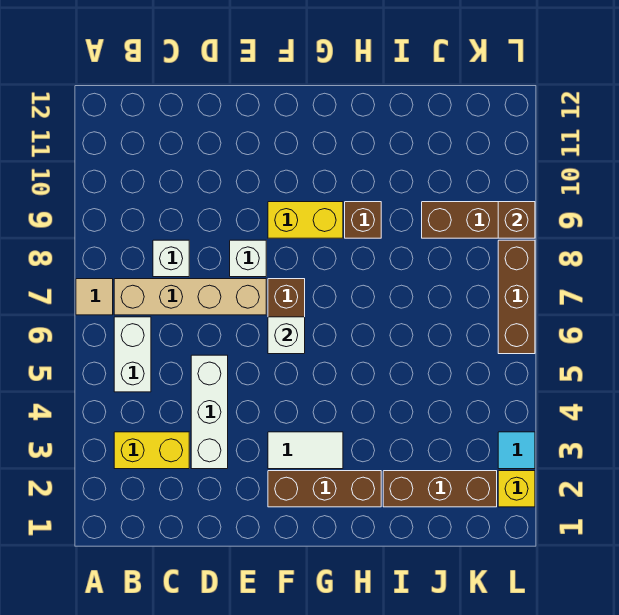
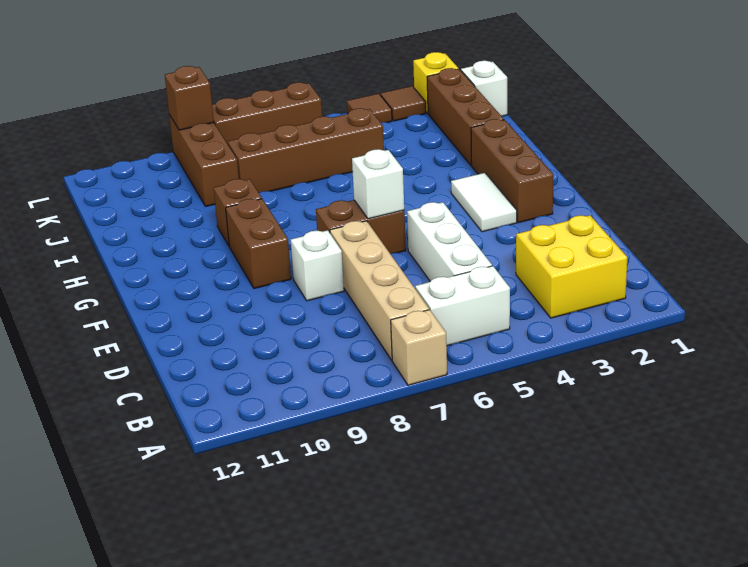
tan tile A7 level 1 -> tan brick A7 level 1
yellow brick B3:C3 level 1 -> yellow brick B2:C3 level 1
white brick C8 level 1 -> white brick K1 level 1
white brick D3:D5 level 1 -> white brick C5:E5 level 1
yellow brick F9:G9 level 1 -> brown brick F9:G9 level 1
none -> brown brick J5:J8 level 1
cyan tile L3 level 1 -> brown tile L3 level 1
none -> brown tile L4 level 1

